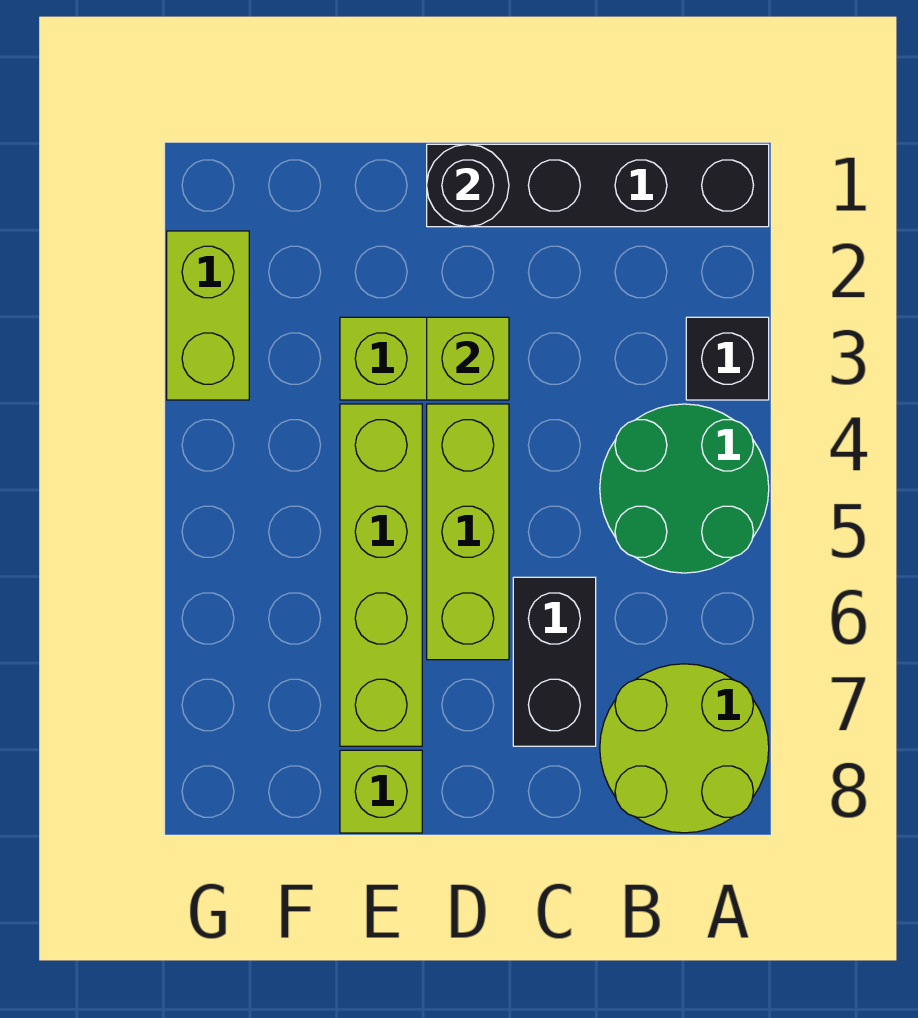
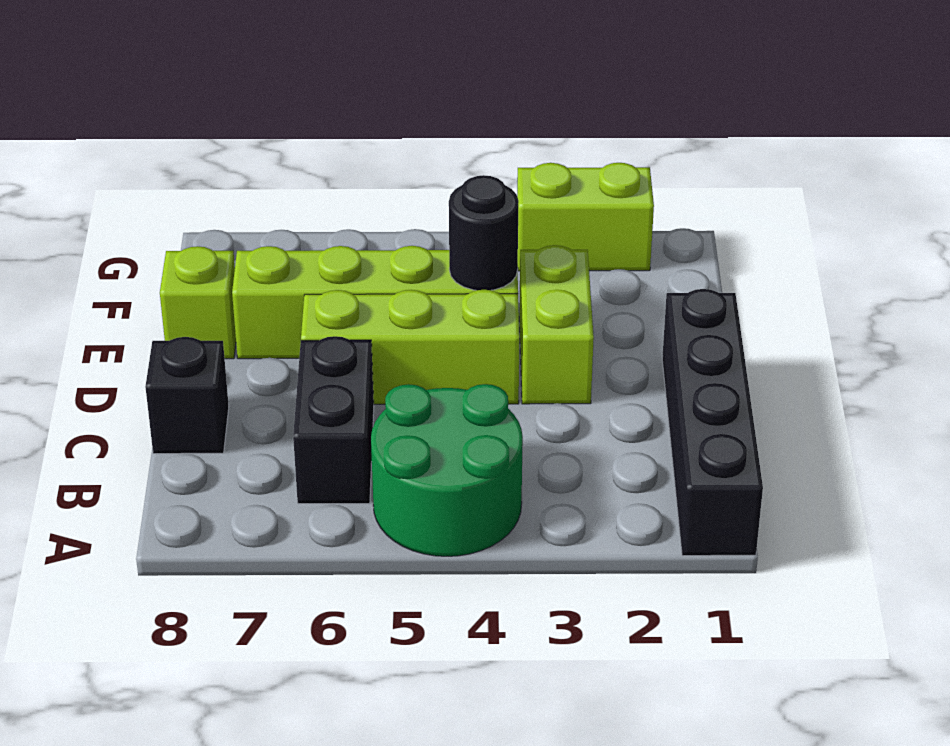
black brick A3 level 1 -> black brick C8 level 1
lime round brick A7:B8 level 1 -> none
black brick C6:C7 level 1 -> black brick B6:C6 level 1
black round brick D1 level 2 -> black round brick E4 level 2
lime brick D3 level 2 -> none

